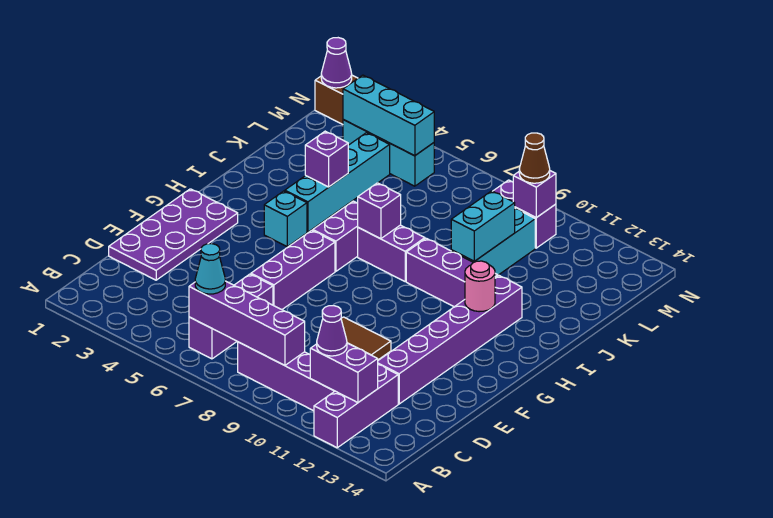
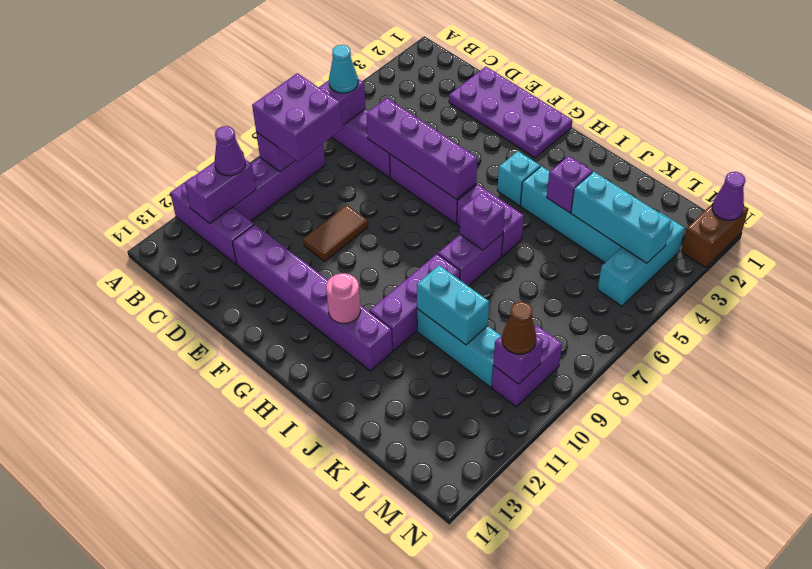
none -> purple brick B8:C9 level 3
none -> purple brick D6:G6 level 2
cyan brick M3:M5 level 2 -> cyan brick K4:M4 level 2

